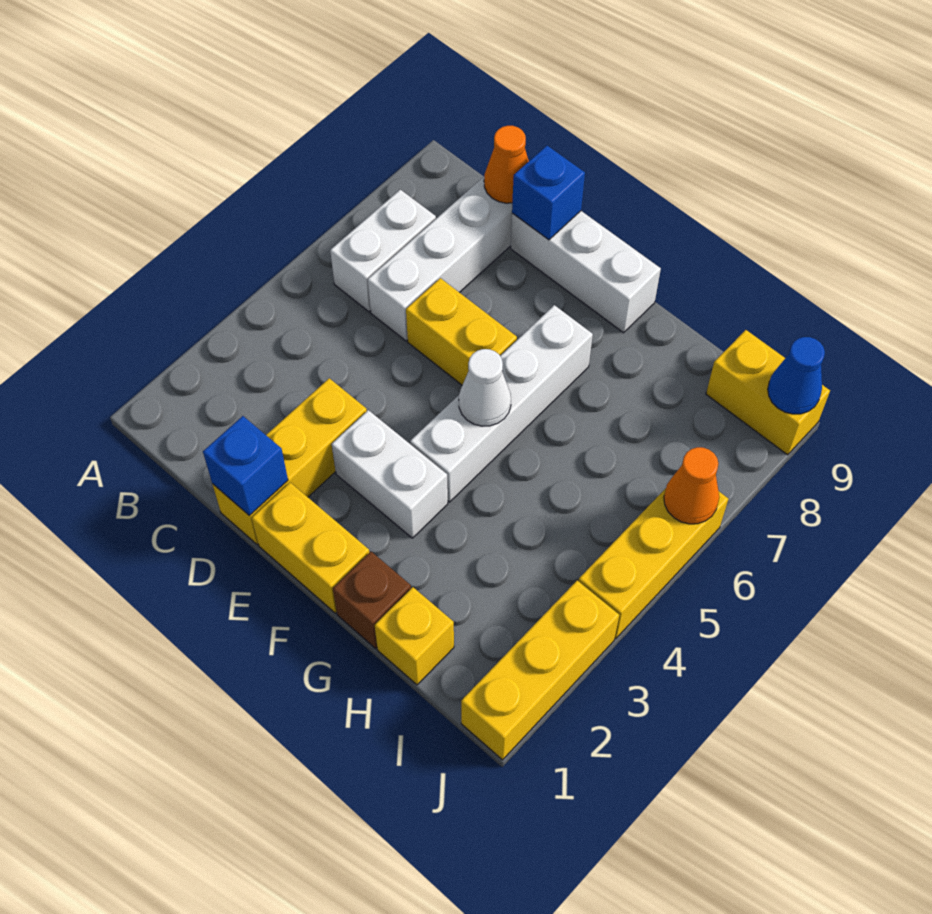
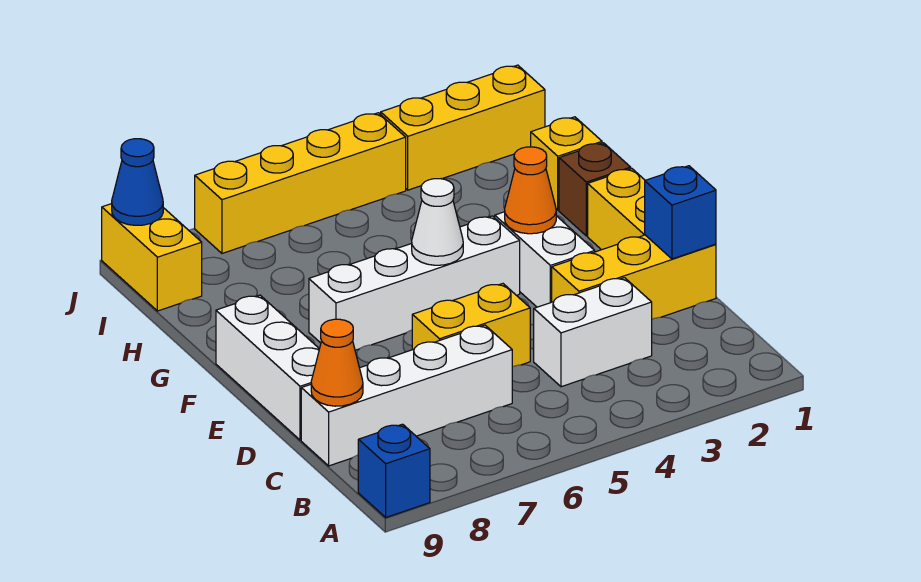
white brick B6:B7 level 1 -> white brick C3:C4 level 1
yellow brick D6:E6 level 1 -> yellow brick D5:D6 level 1
blue brick D9 level 2 -> blue brick A9 level 1
yellow brick J4:J6 level 1 -> yellow brick J4:J7 level 1
orange cone J6 level 2 -> orange cone F3 level 2

